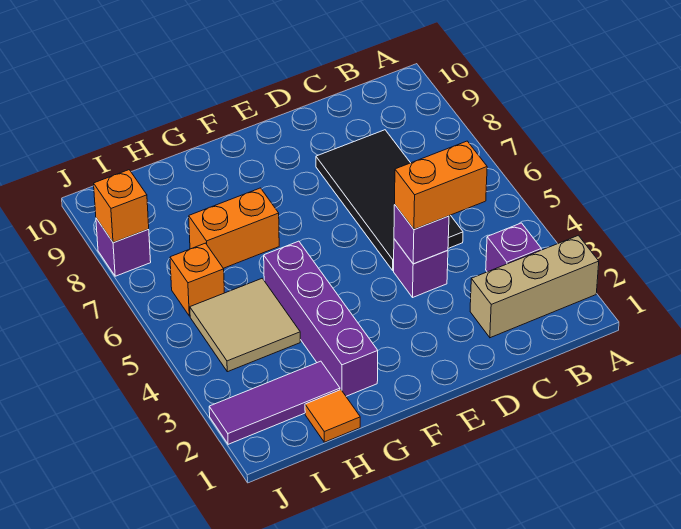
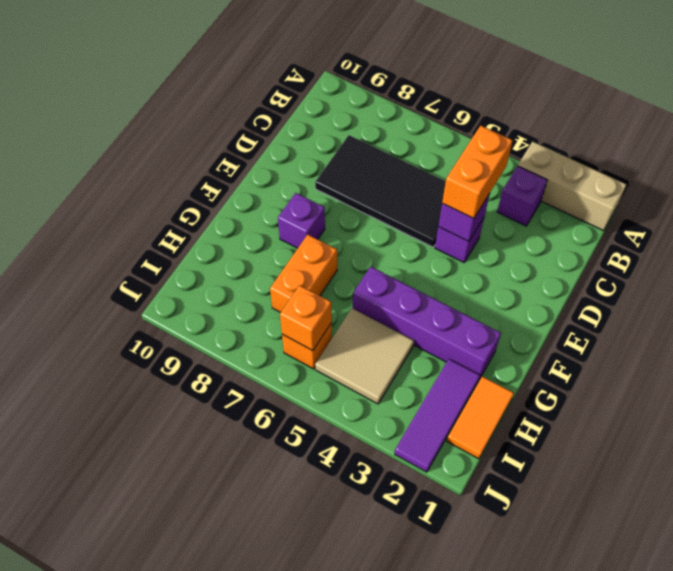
tan brick A2:C2 level 1 -> tan brick A1:A3 level 1
orange tile H1 level 1 -> orange tile H1:I1 level 1
purple brick J8 level 1 -> purple brick F8 level 1
orange brick J8 level 2 -> orange brick I6 level 2

